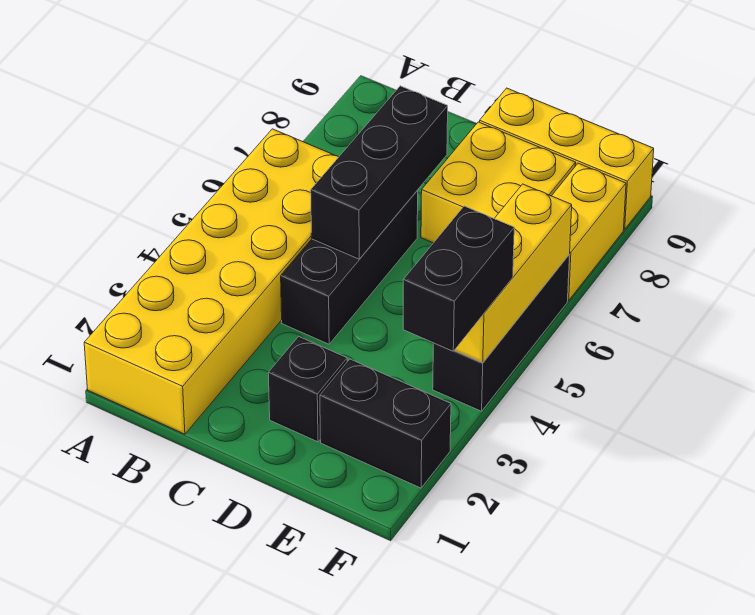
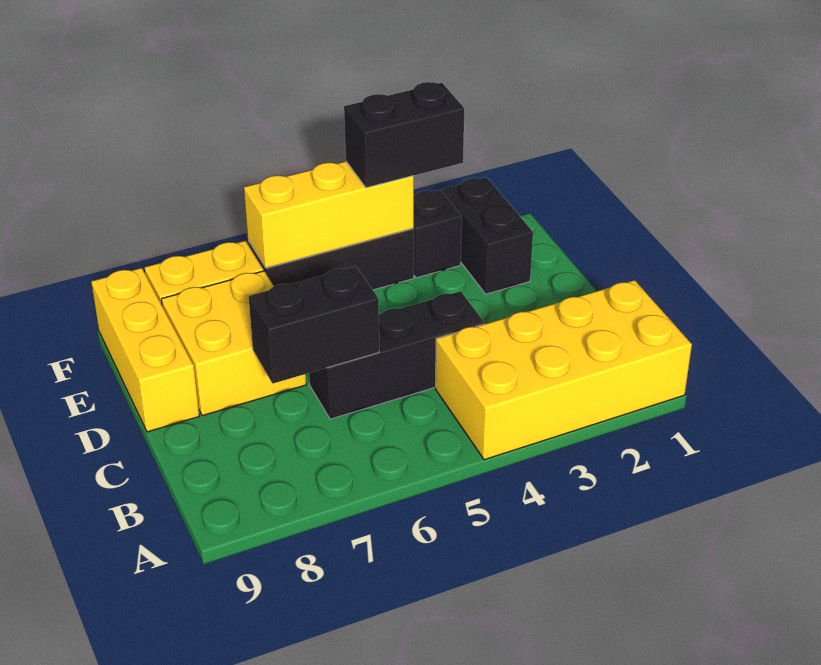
yellow brick A1:B6 level 1 -> yellow brick A1:B4 level 1
black brick C5:C7 level 2 -> black brick C6:C7 level 2
black brick D2 level 1 -> black brick F3 level 1

